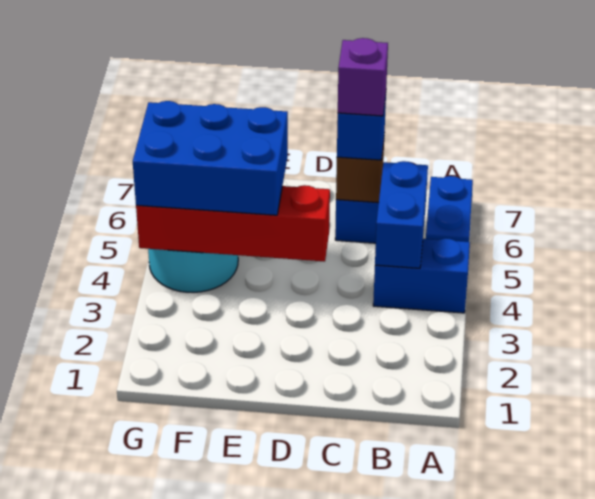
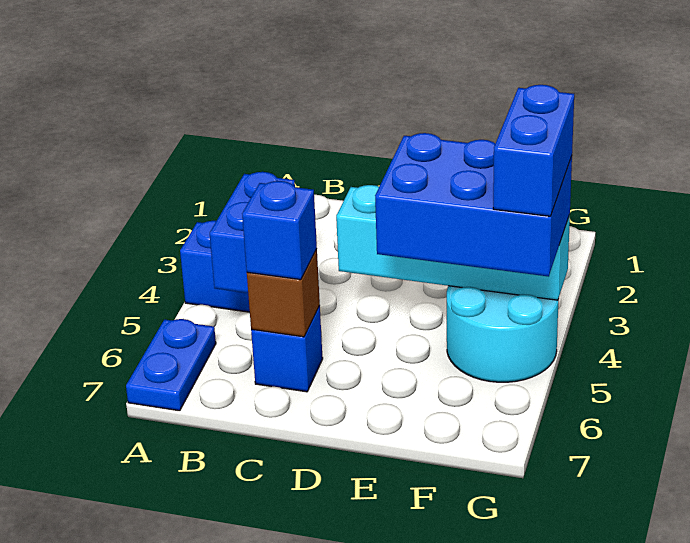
purple brick C6 level 4 -> none
red brick D4:G4 level 2 -> cyan brick D4:G4 level 2
none -> blue brick G4:G5 level 4

